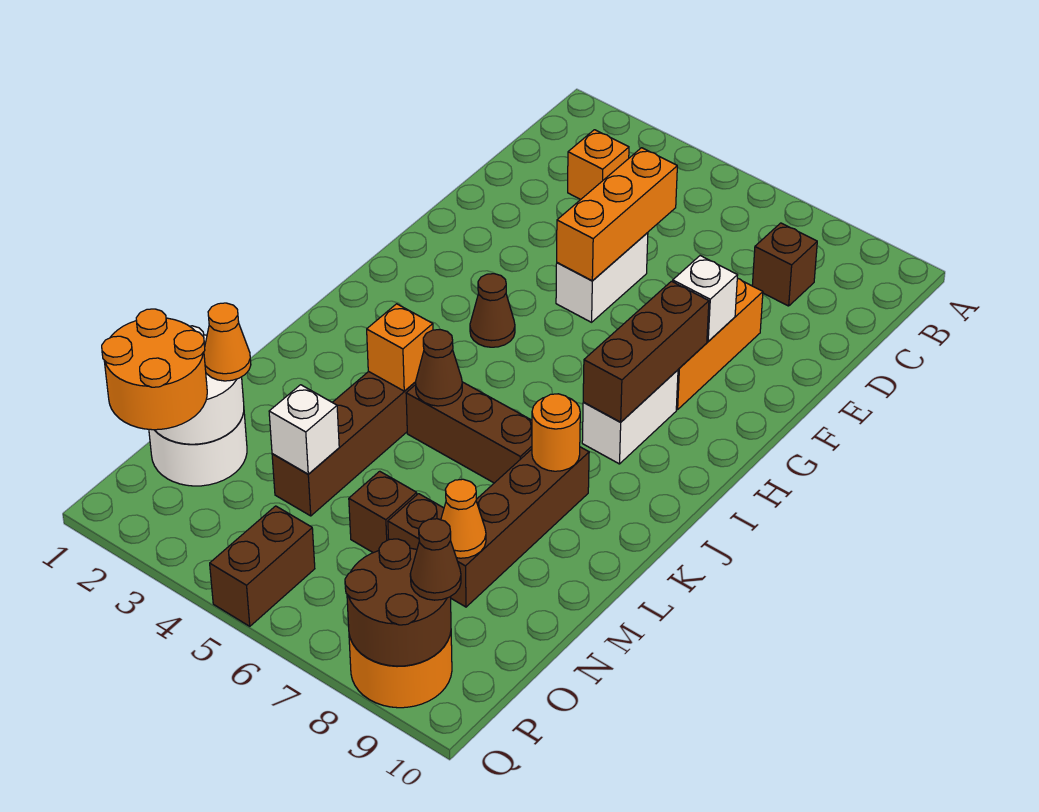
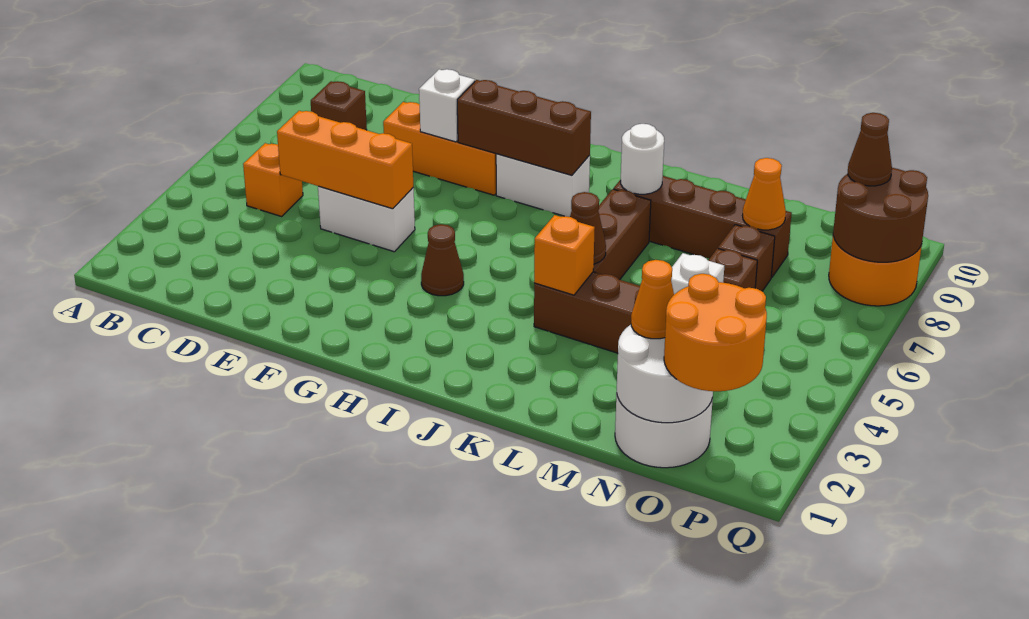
orange brick C3 level 1 -> orange brick C5 level 1
orange round brick K8 level 2 -> white round brick K8 level 2
brown brick P5:Q5 level 1 -> none

